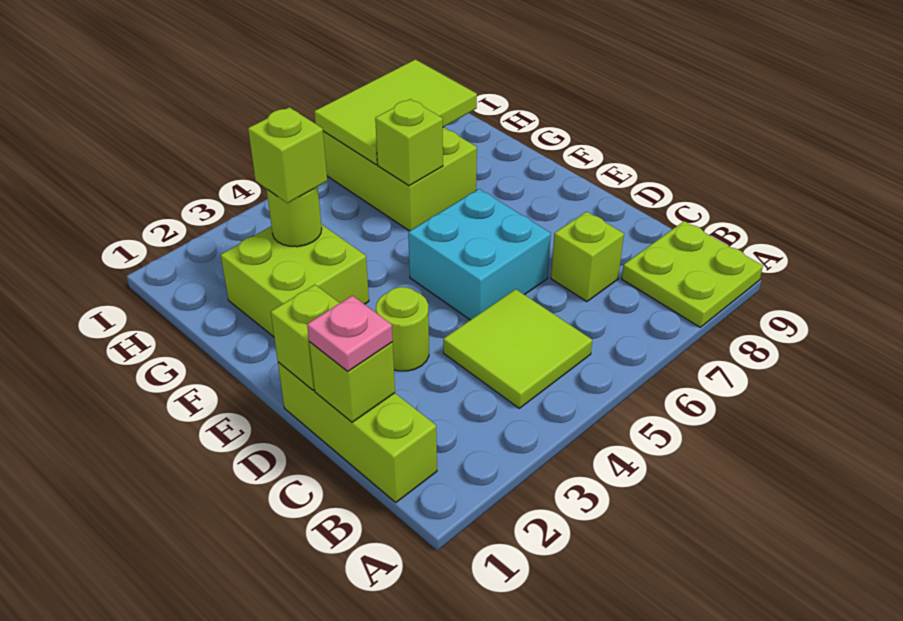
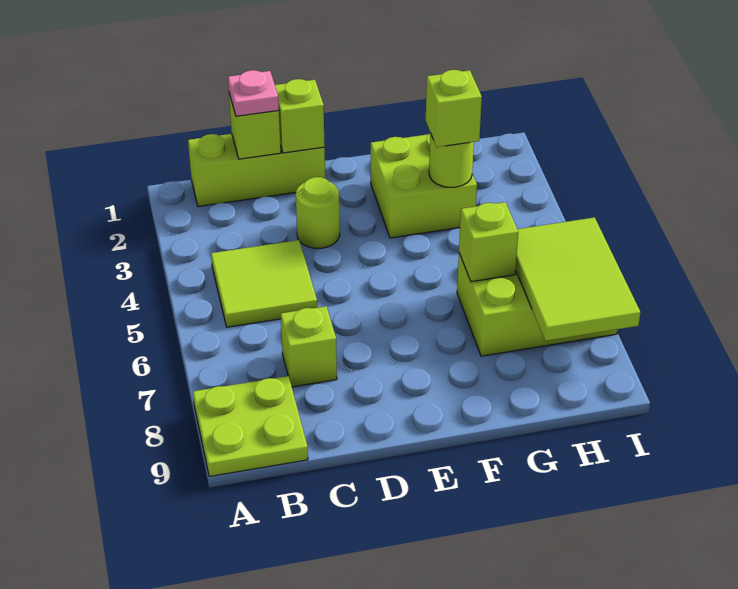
cyan brick D5:E6 level 1 -> none

